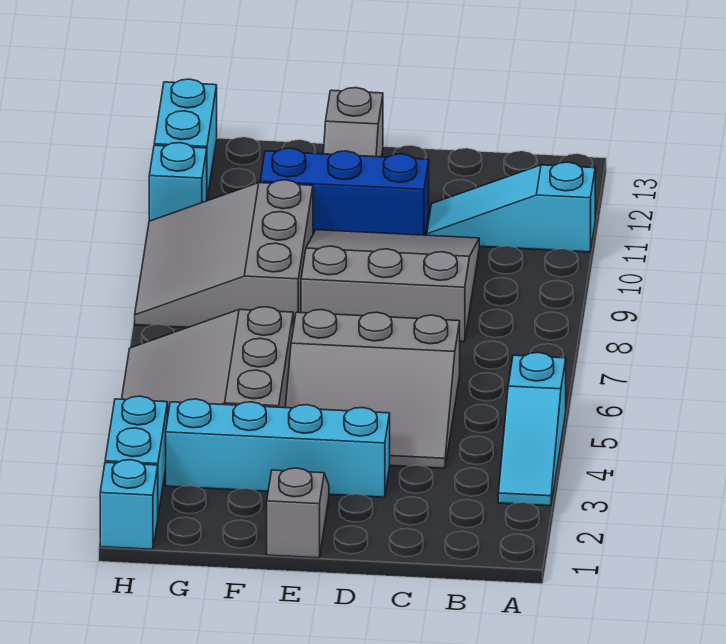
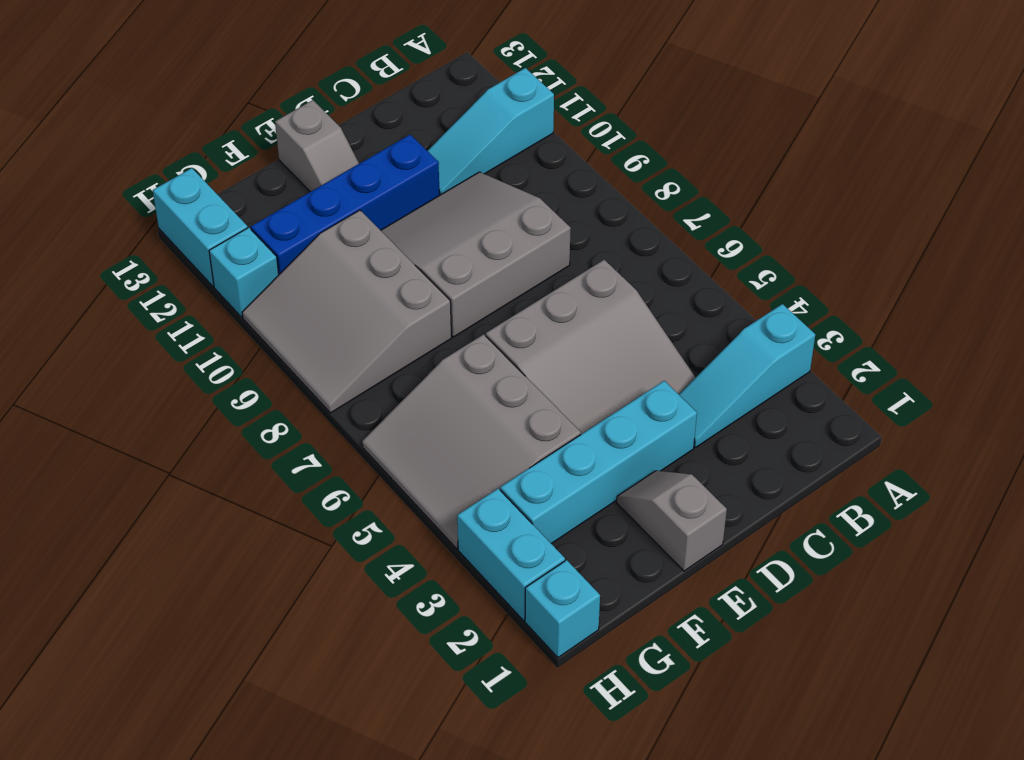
cyan slope A3:A5 level 1 top 5 -> cyan slope A3:C3 level 1 top A
blue brick D11:F11 level 1 -> blue brick D11:G11 level 1

